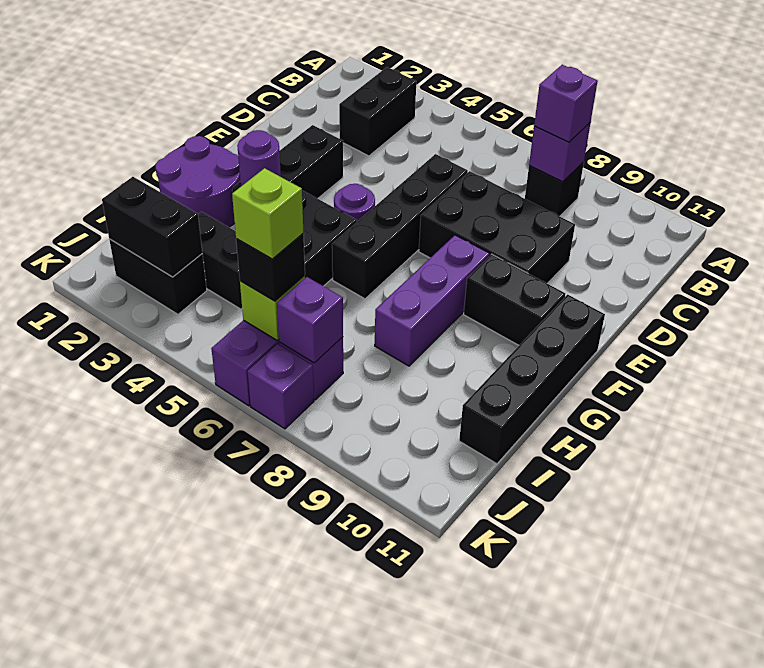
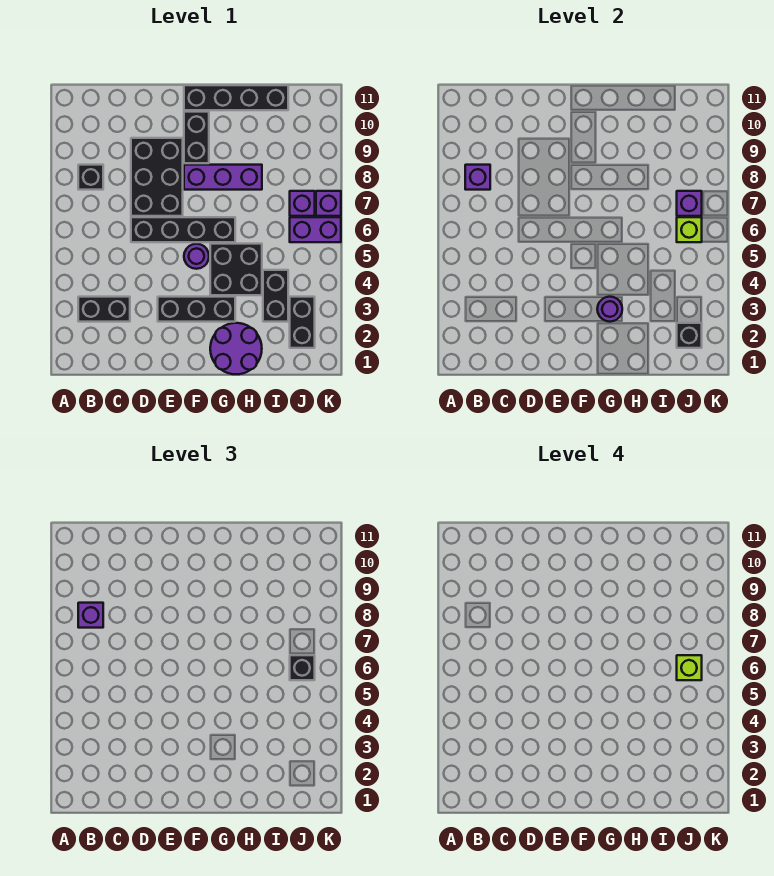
black brick J2:J3 level 2 -> black brick J2 level 2

